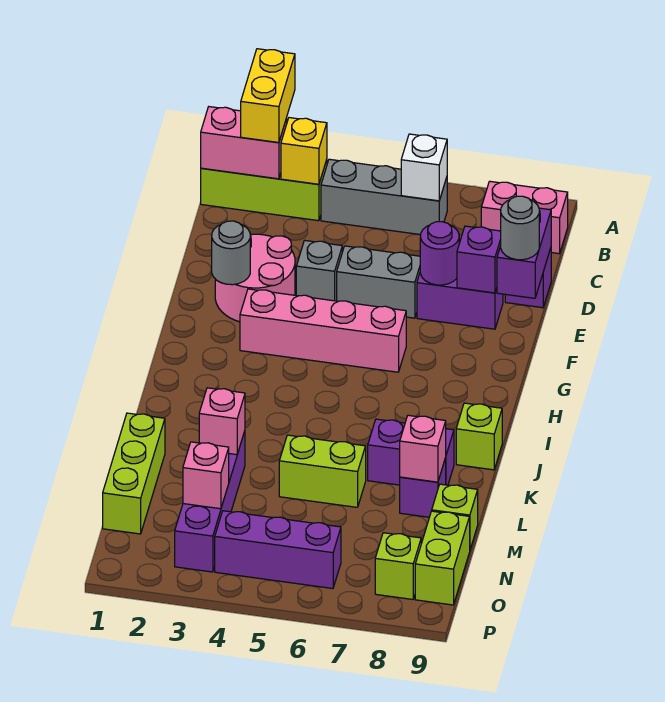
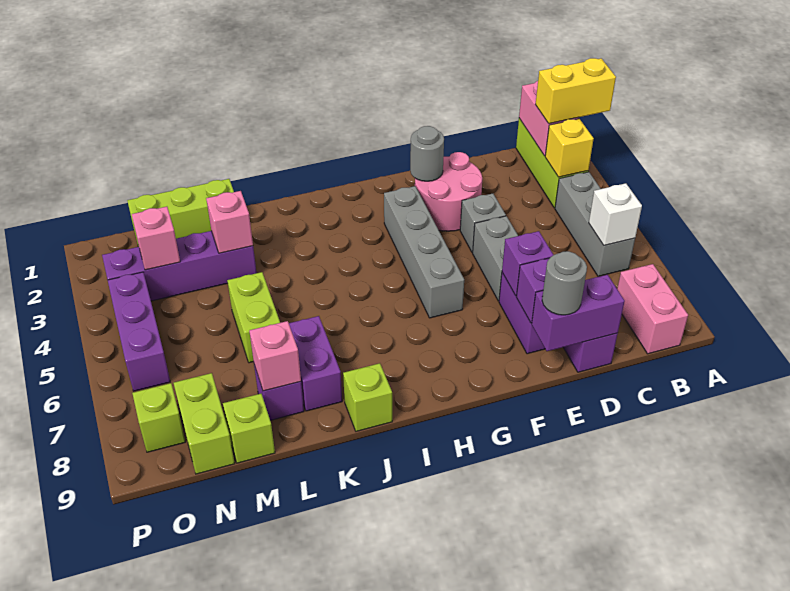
purple round brick E7 level 2 -> purple brick E7 level 2
pink brick G3:G6 level 1 -> grey brick G3:G6 level 1
lime brick N9:O9 level 1 -> lime brick N8:N9 level 1

